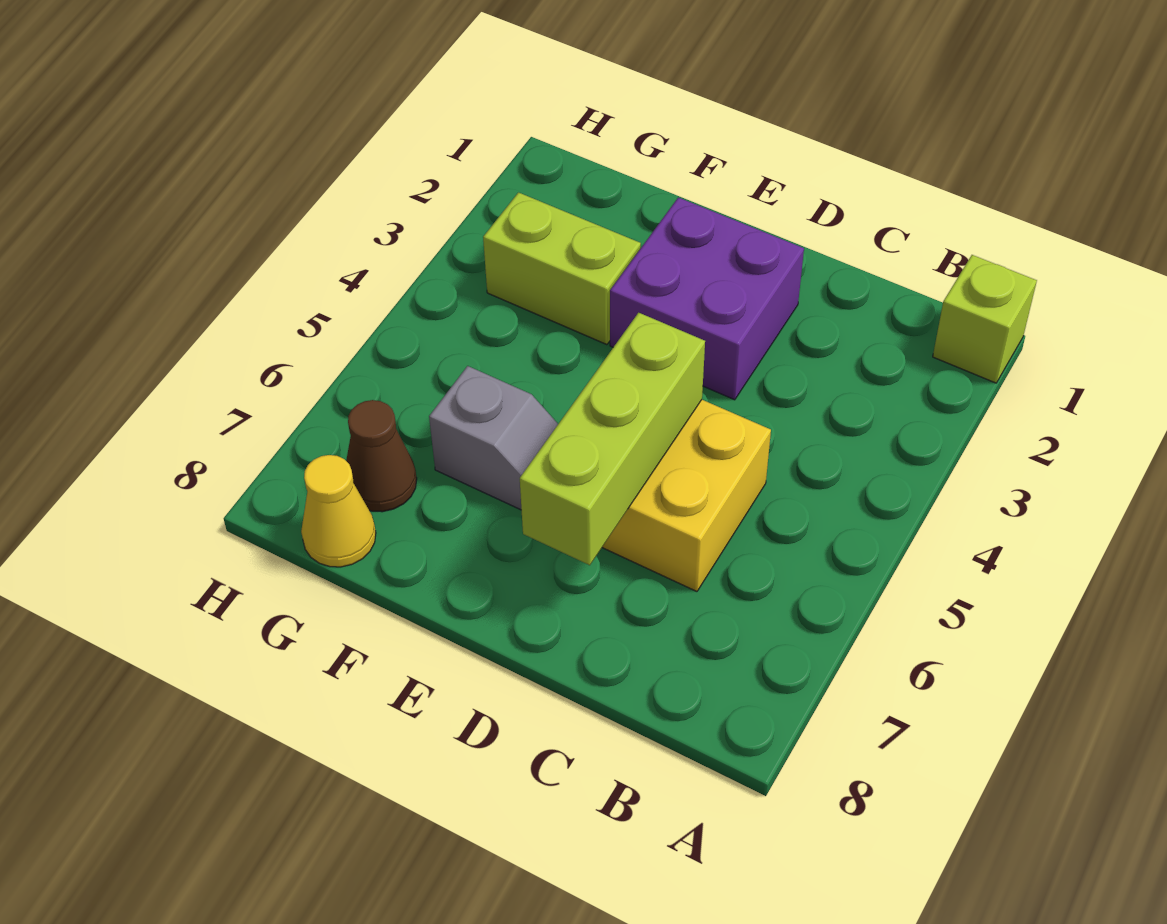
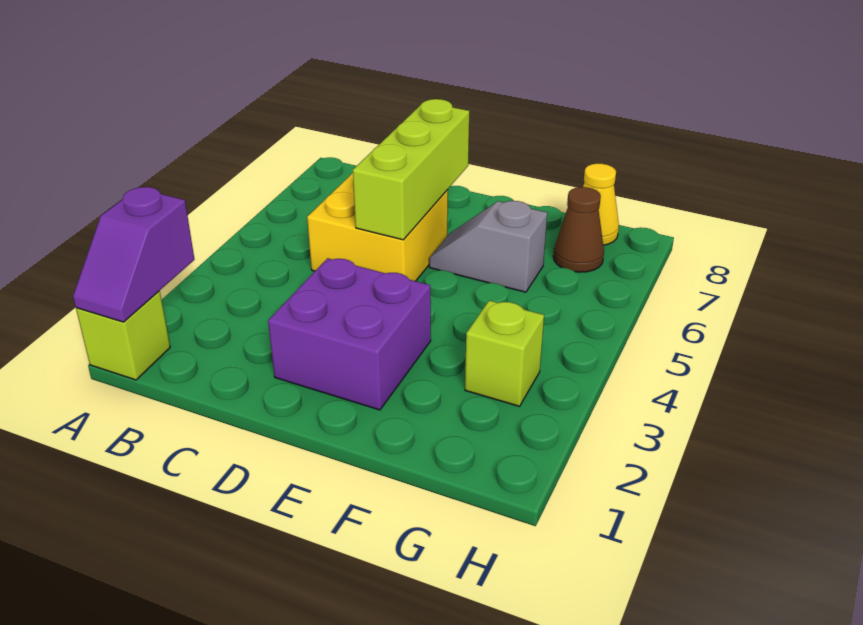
none -> purple slope A1:A2 level 2 top 2
lime brick F3:G3 level 1 -> lime brick G3 level 1

